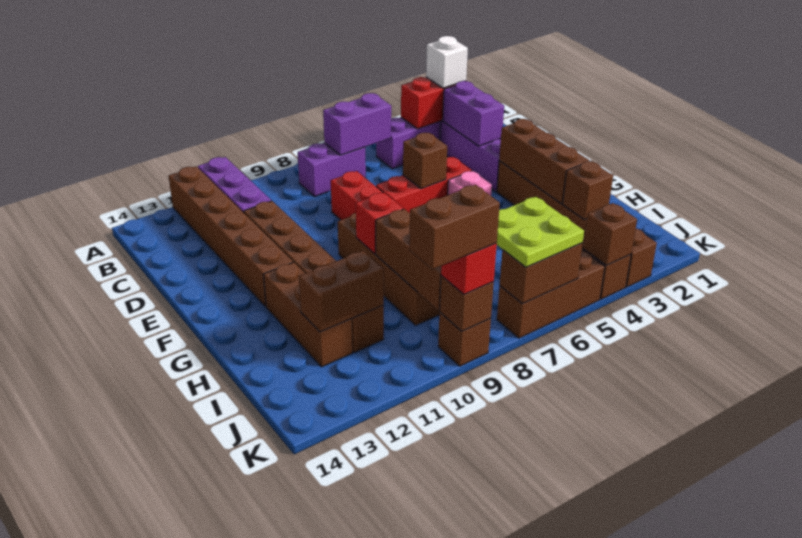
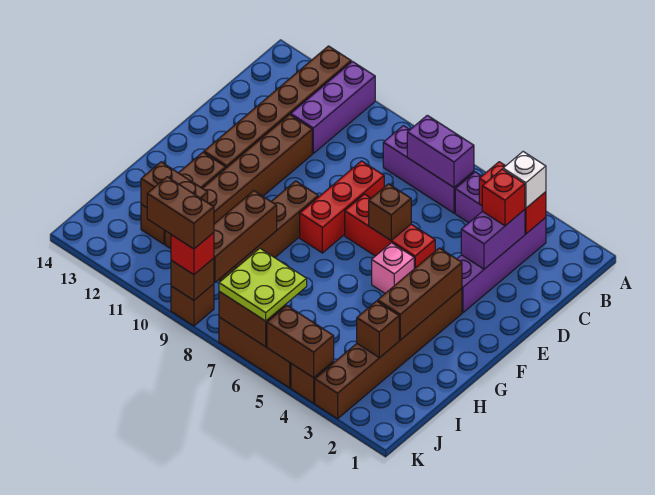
purple brick B7:B8 level 1 -> purple brick B6:B8 level 1
red brick G9 level 2 -> red brick C3 level 3
brown brick K4 level 2 -> brown brick K4:K5 level 2

